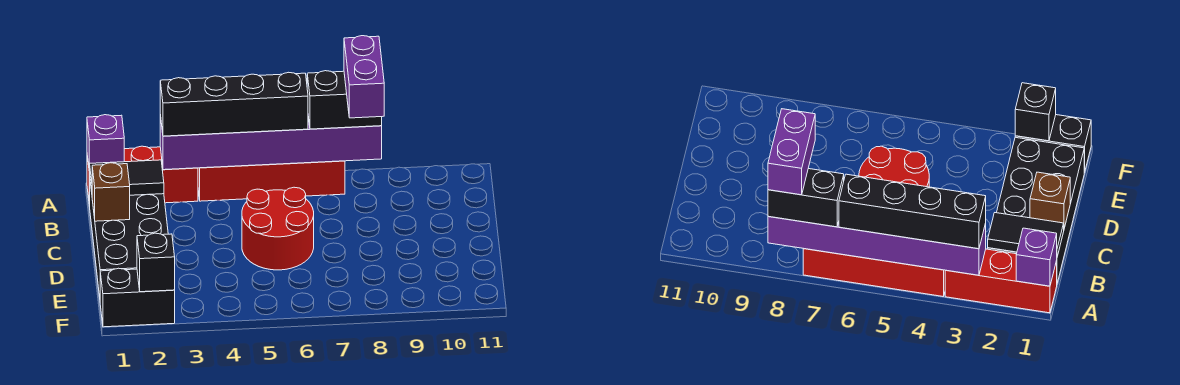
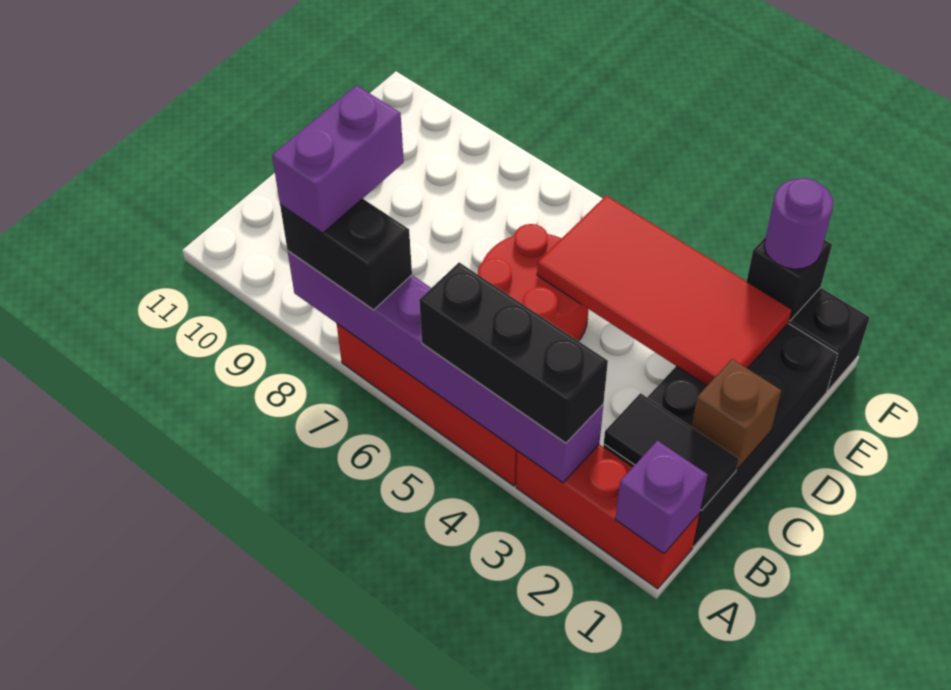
black brick A3:A6 level 3 -> black brick A3:A5 level 3
none -> red tile D2:E5 level 2
none -> purple round brick F2 level 3

